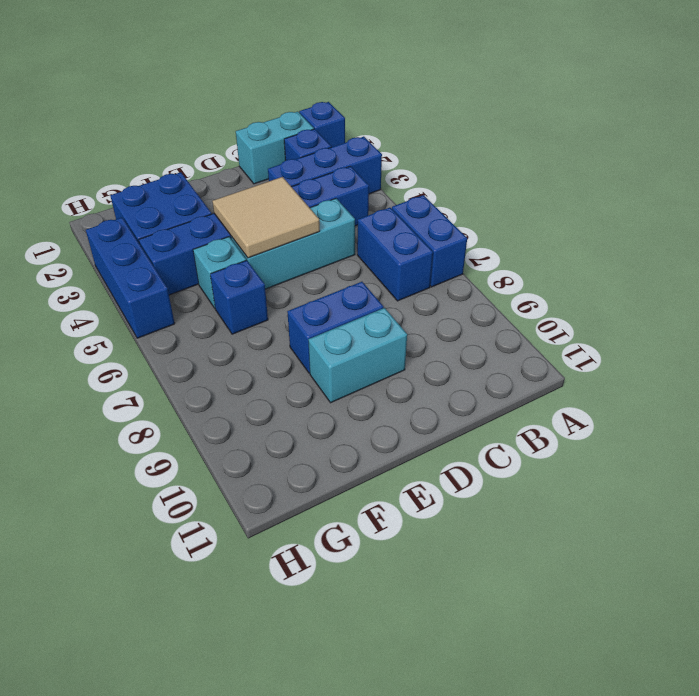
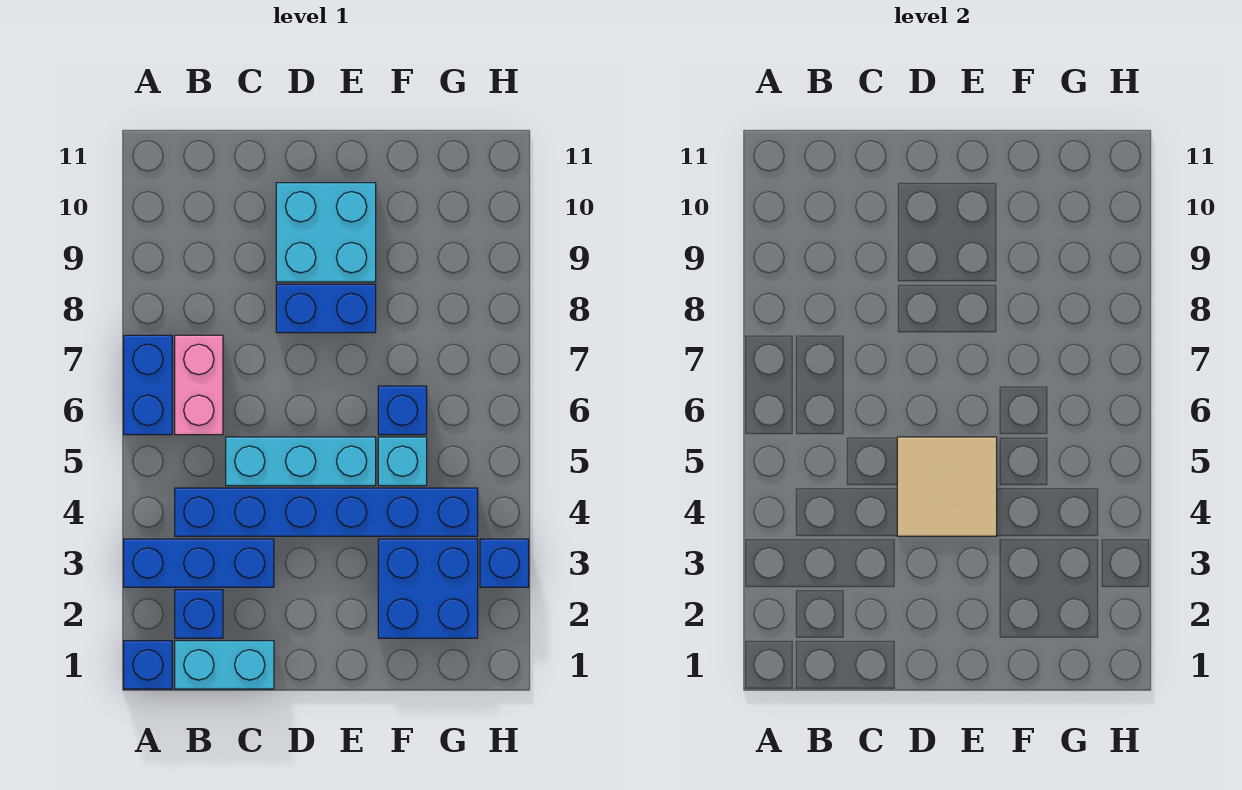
blue brick B6:B7 level 1 -> pink brick B6:B7 level 1
cyan brick D9:E9 level 1 -> cyan brick D9:E10 level 1
blue brick H3:H5 level 1 -> blue brick H3 level 1

